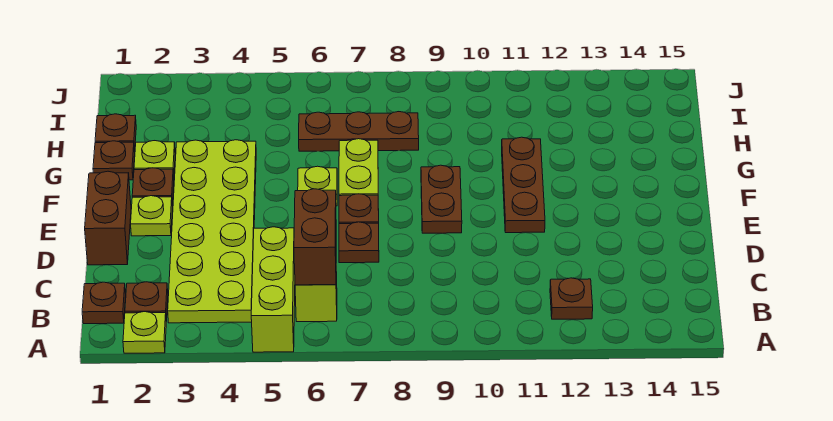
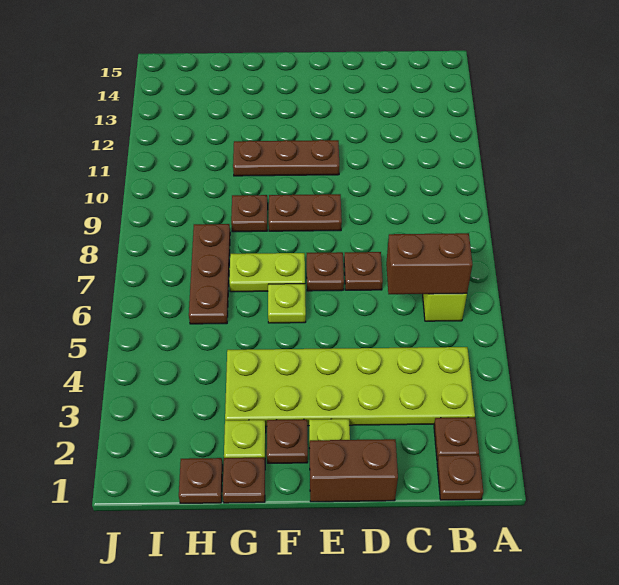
lime plate A2 level 1 -> none
lime brick A5:C5 level 1 -> none
brown plate B12 level 1 -> brown plate G9 level 1

